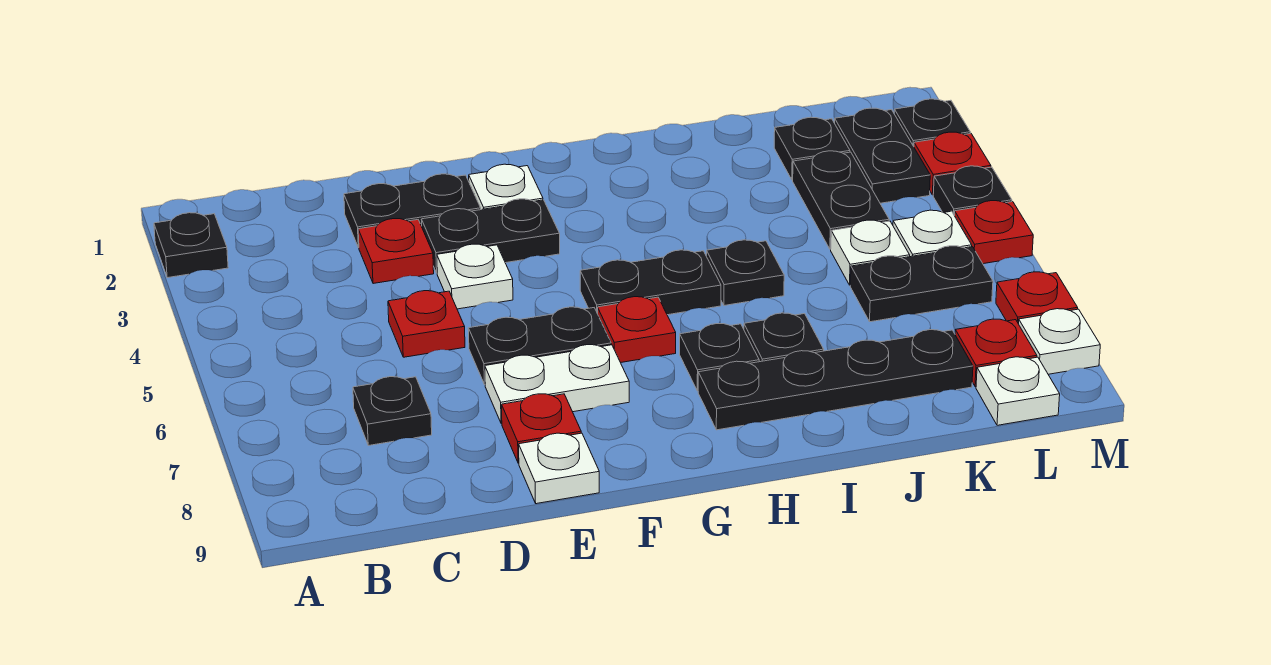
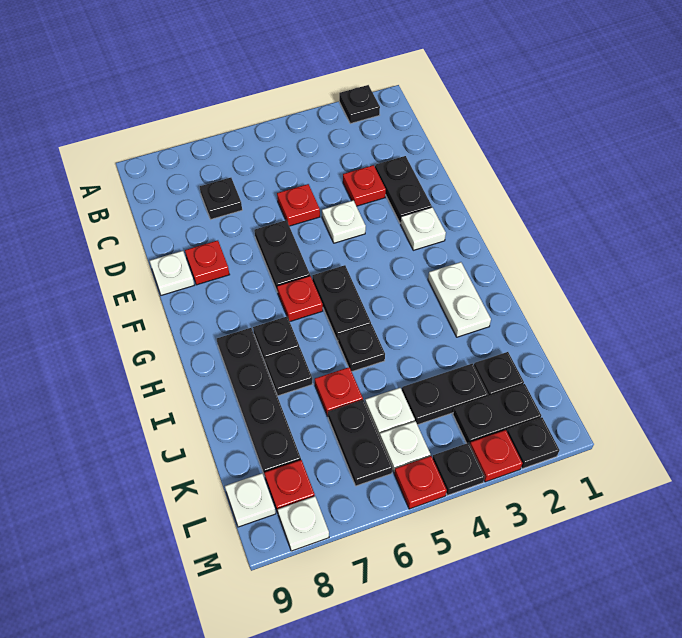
black plate E3:F3 level 1 -> none
white plate E7:F7 level 1 -> white plate H2:I2 level 1
red plate M7 level 1 -> red plate J6 level 1

